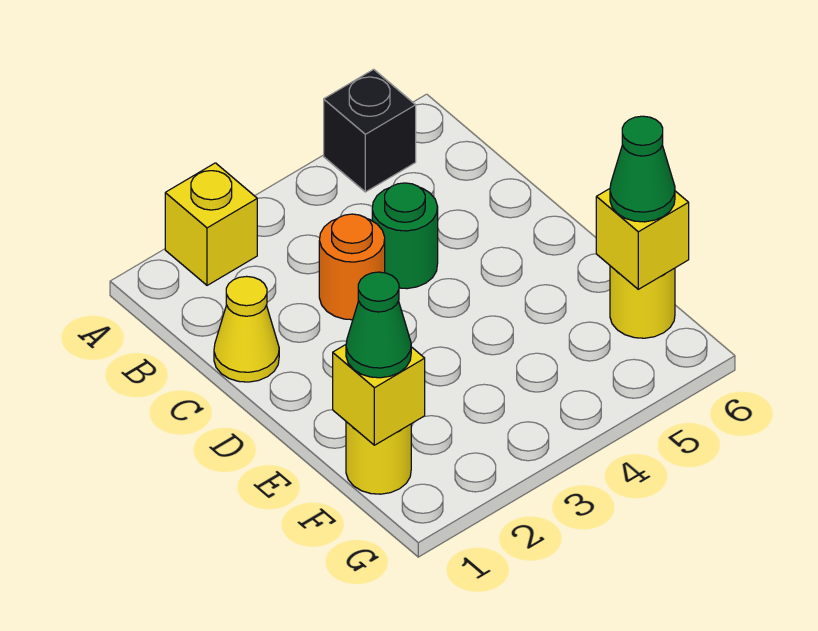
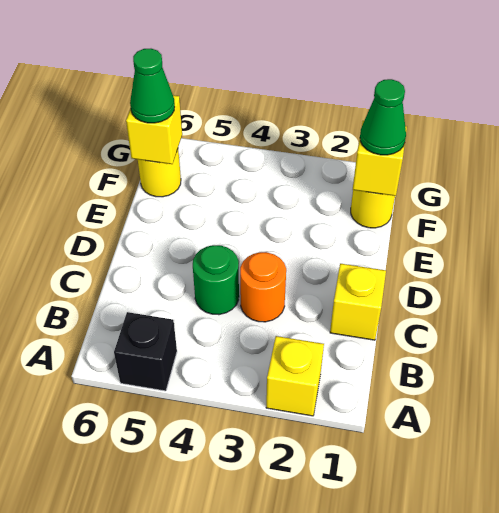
yellow cone C1 level 1 -> yellow brick C1 level 1

